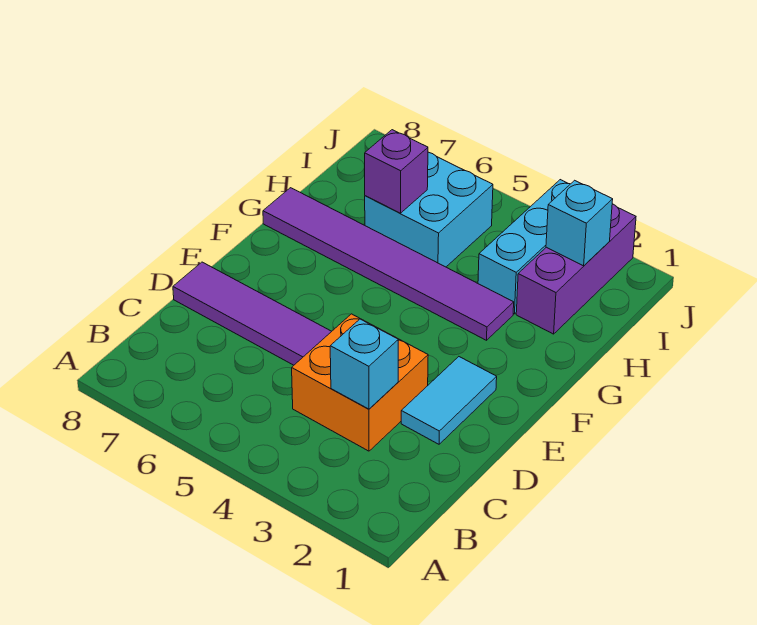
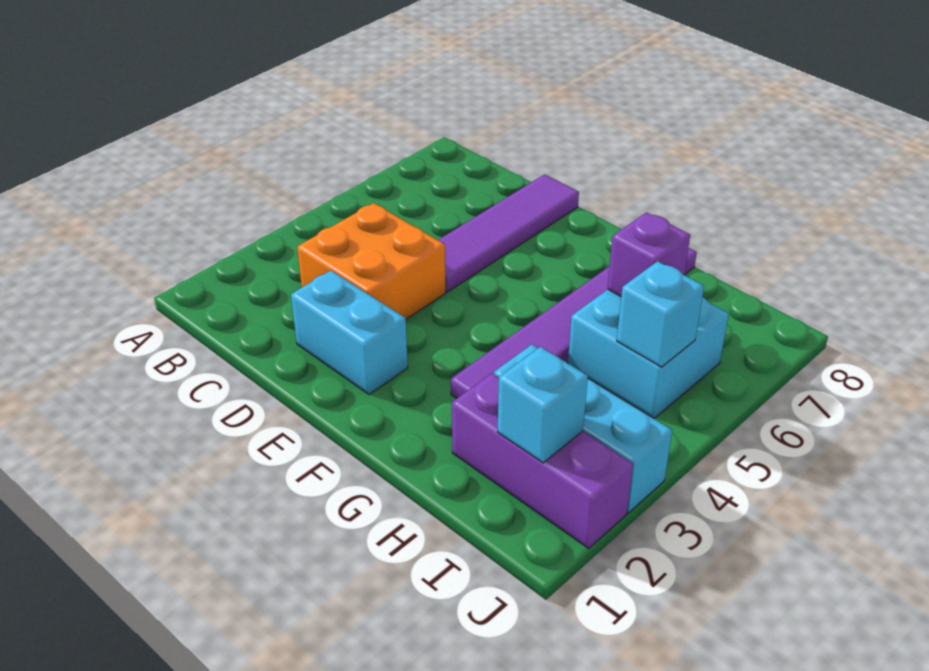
cyan brick C3 level 2 -> cyan brick I5 level 2
cyan tile D2:E2 level 1 -> cyan brick D2:E2 level 1

